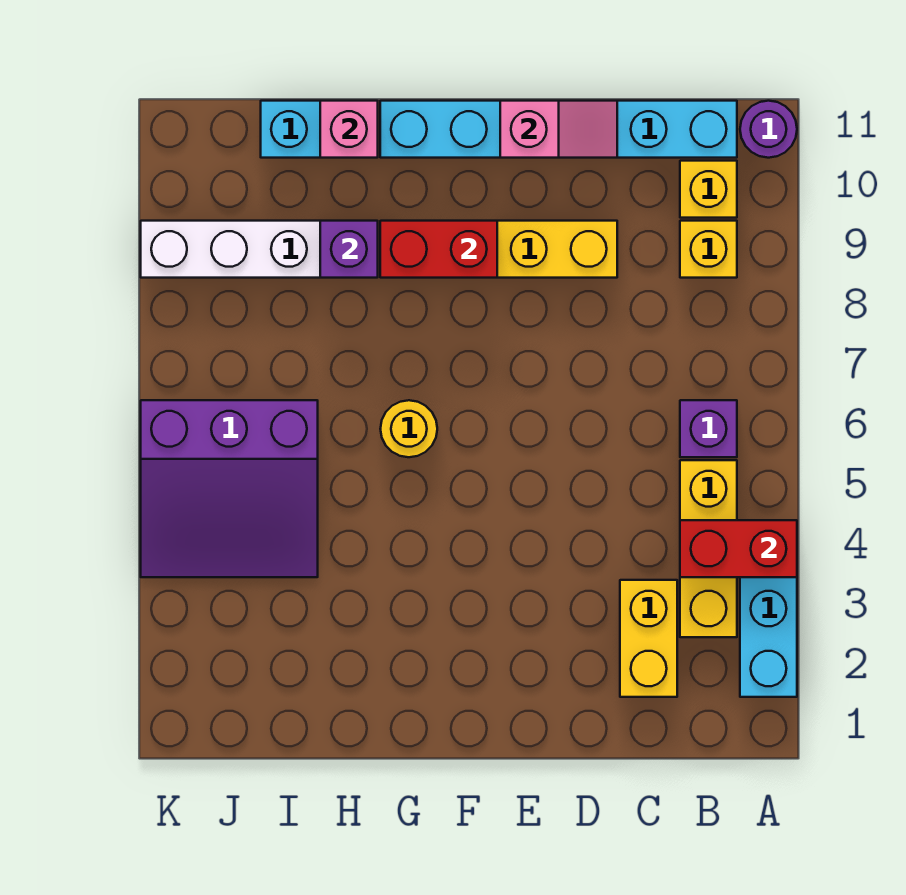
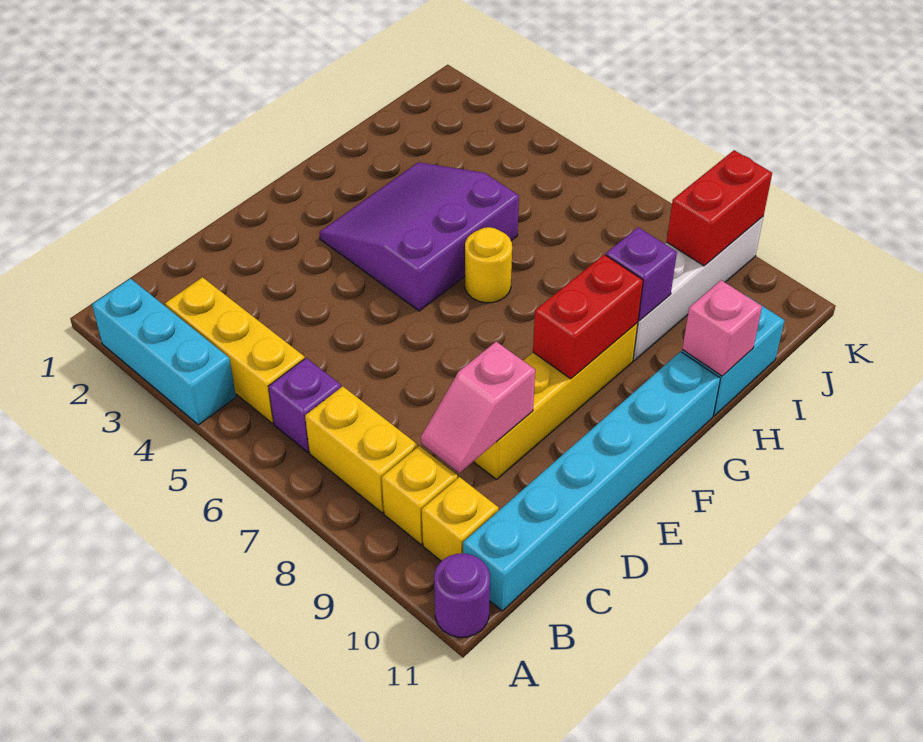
red brick A4:B4 level 2 -> red brick J9:K9 level 2
yellow brick C2:C3 level 1 -> yellow brick B7:B8 level 1
pink slope D11:E11 level 2 top E -> pink slope C9:D9 level 2 top D
purple slope I4:K6 level 1 top 6 -> purple slope F3:H5 level 1 top 5

